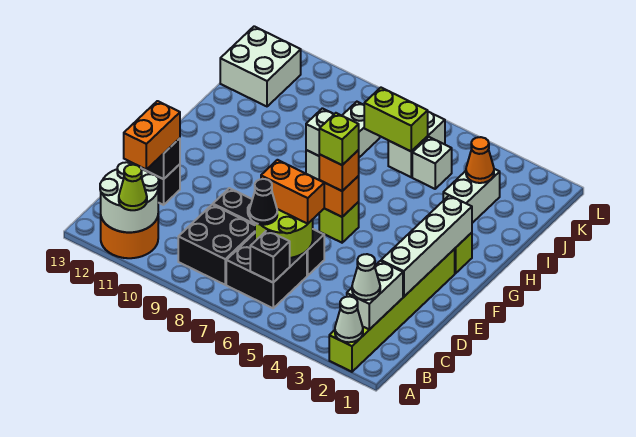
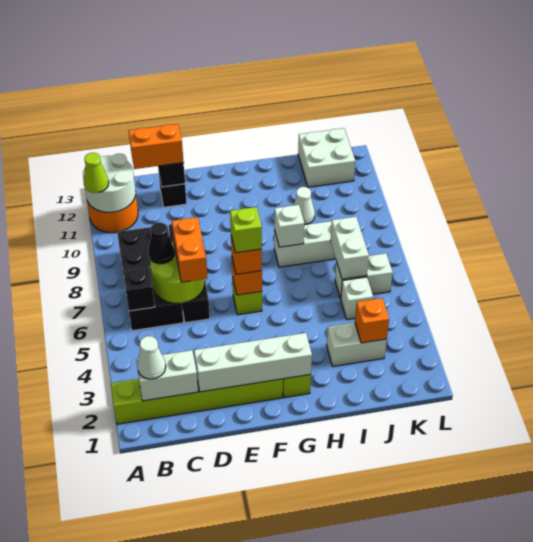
white cone A2 level 2 -> white cone I10 level 1
orange cone J3 level 2 -> orange brick J3 level 2
lime brick J6:J7 level 2 -> white brick J6:J7 level 2

